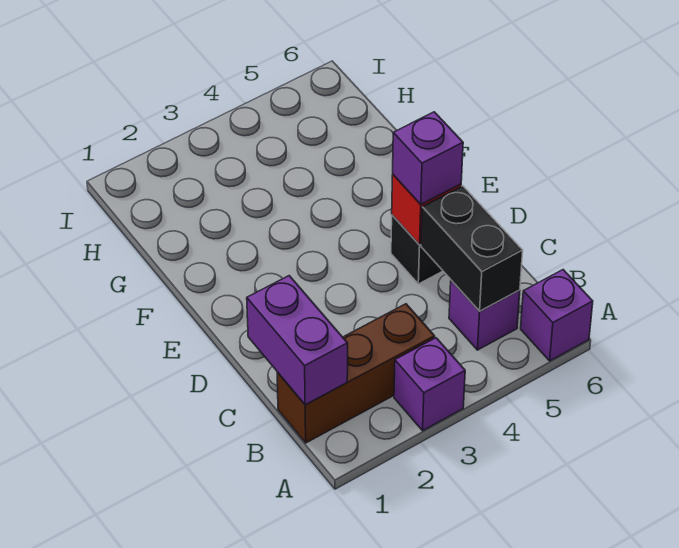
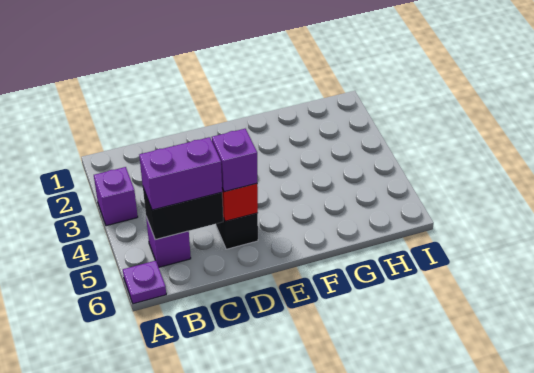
purple brick A6 level 1 -> purple plate A6 level 1
brown brick B1:B3 level 1 -> none
purple brick B1:C1 level 2 -> purple brick B5:C5 level 3

